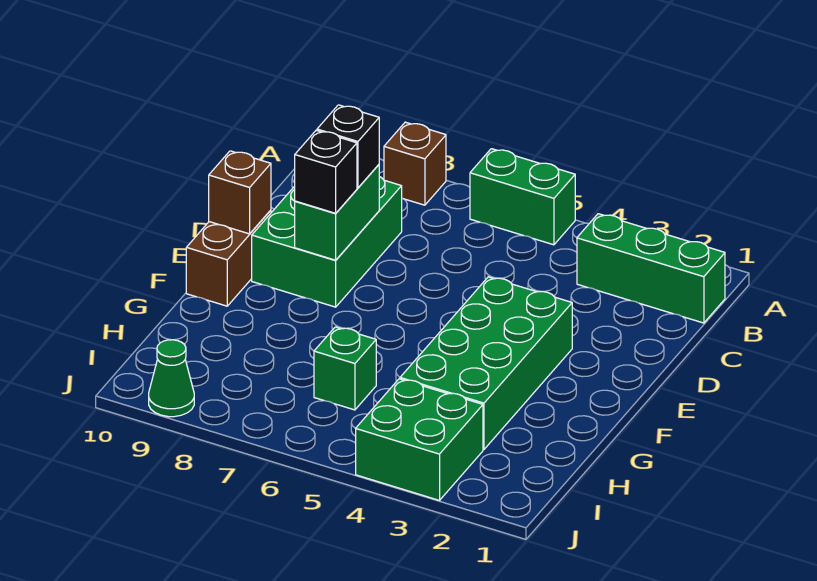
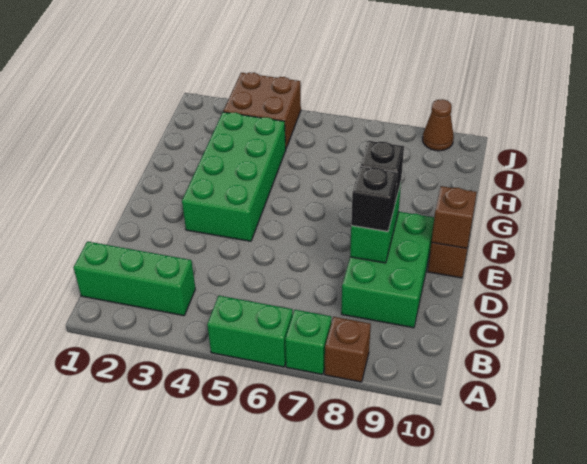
green brick H6 level 1 -> green brick A7 level 1
green brick I3:J4 level 1 -> brown brick I3:J4 level 1
green cone J9 level 1 -> brown cone J9 level 1

